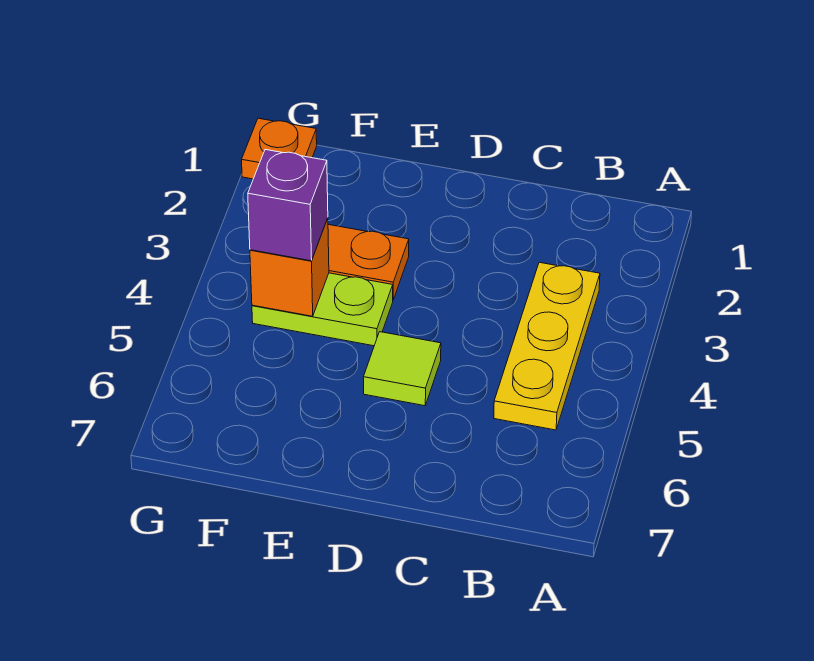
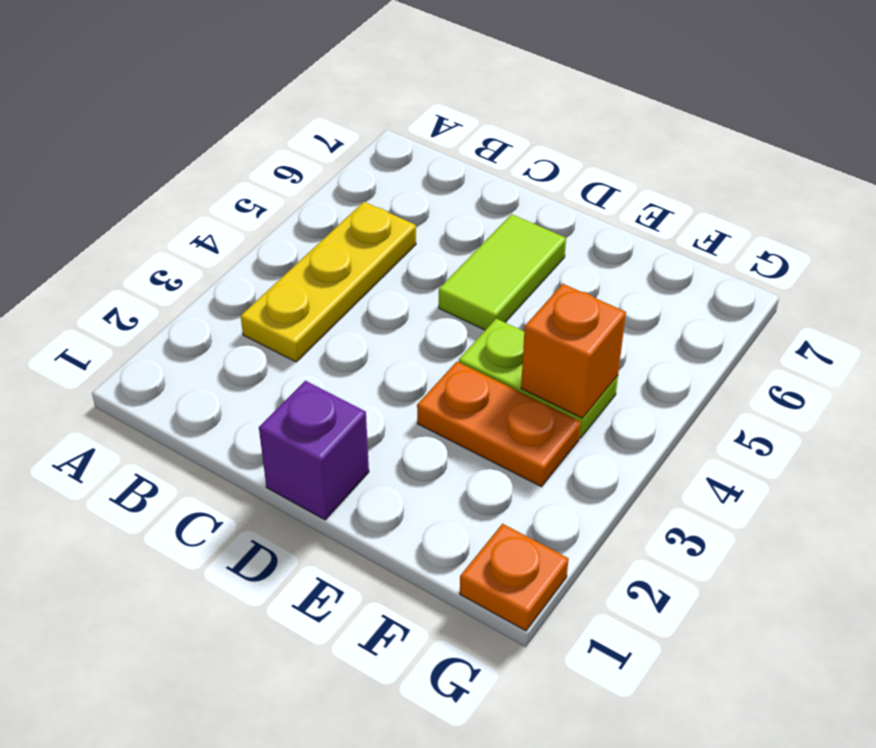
lime tile D5 level 1 -> lime tile D5:D6 level 1
purple brick F4 level 3 -> purple brick D1 level 1

